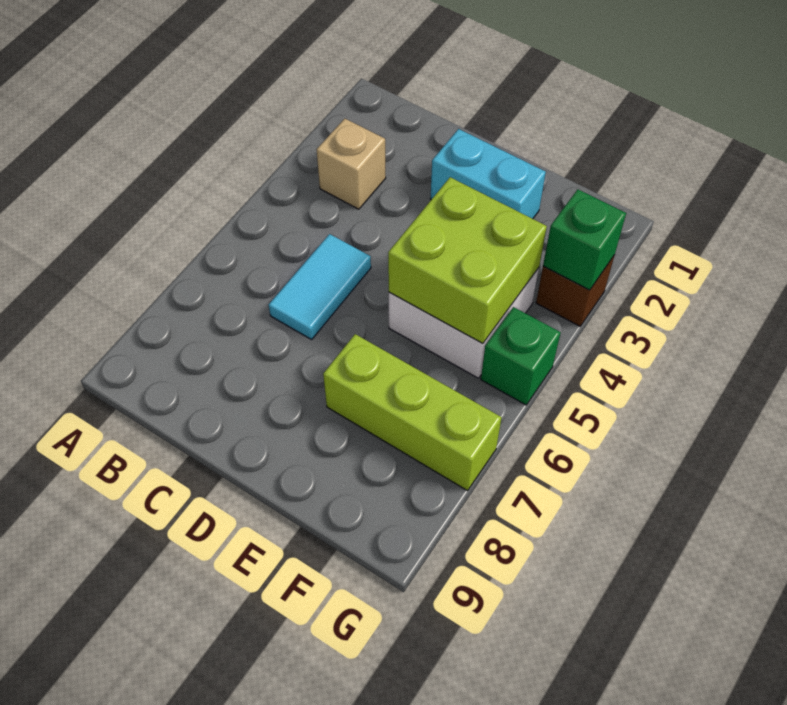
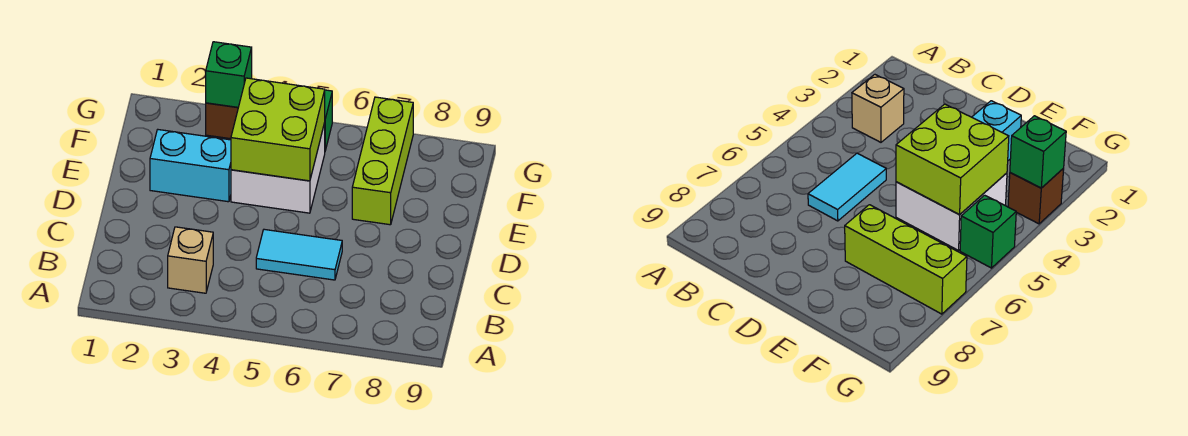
cyan brick D2:E2 level 1 -> cyan brick E2:E3 level 1

